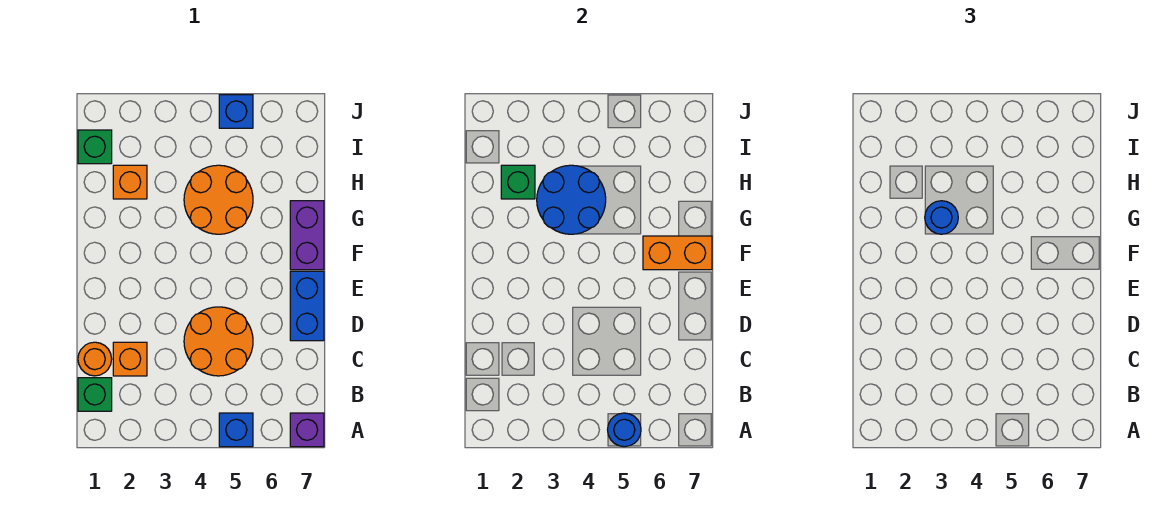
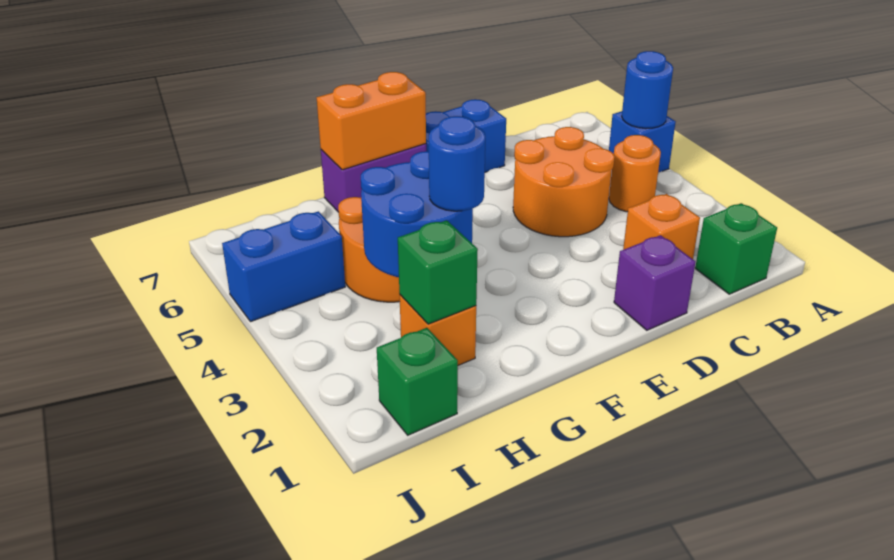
purple brick A7 level 1 -> purple brick D1 level 1
orange round brick C1 level 1 -> orange round brick B4 level 1
orange brick F6:F7 level 2 -> orange brick F7:G7 level 2
blue brick J5 level 1 -> blue brick I5:J5 level 1

